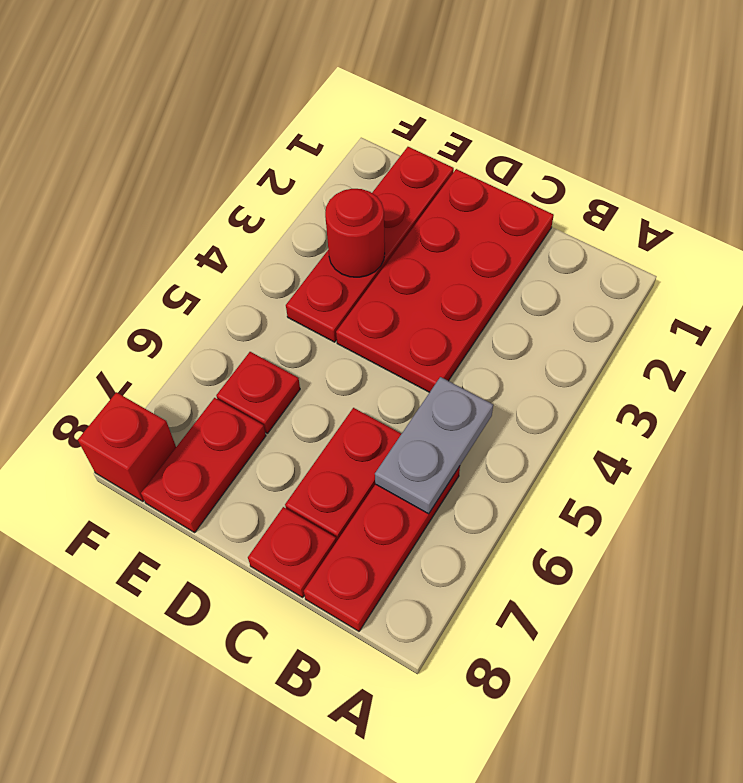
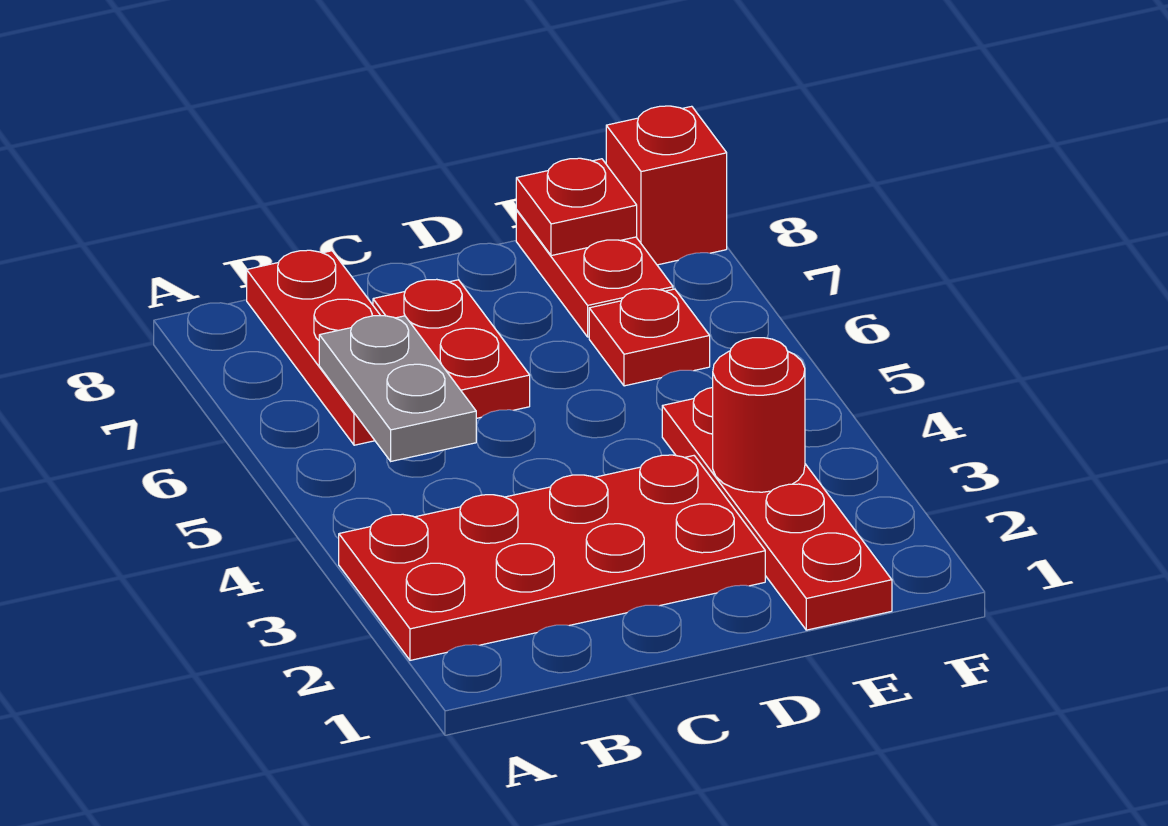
red plate C1:D4 level 1 -> red plate A2:D3 level 1
red plate C8 level 1 -> red plate E8 level 2

